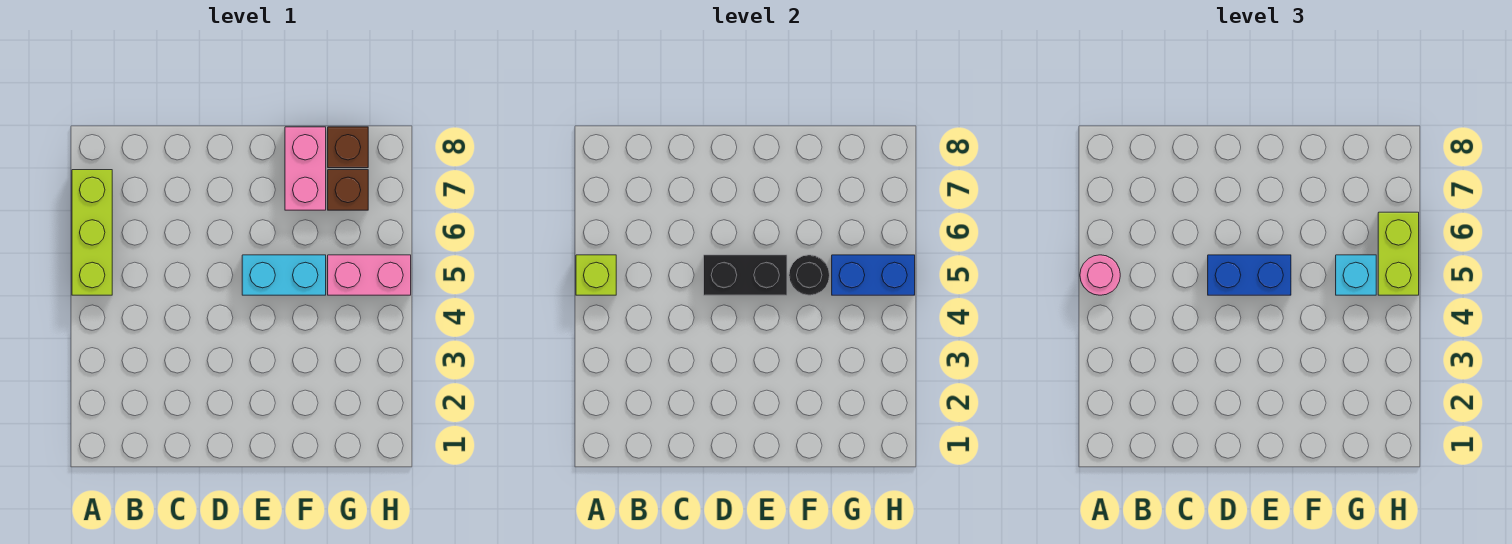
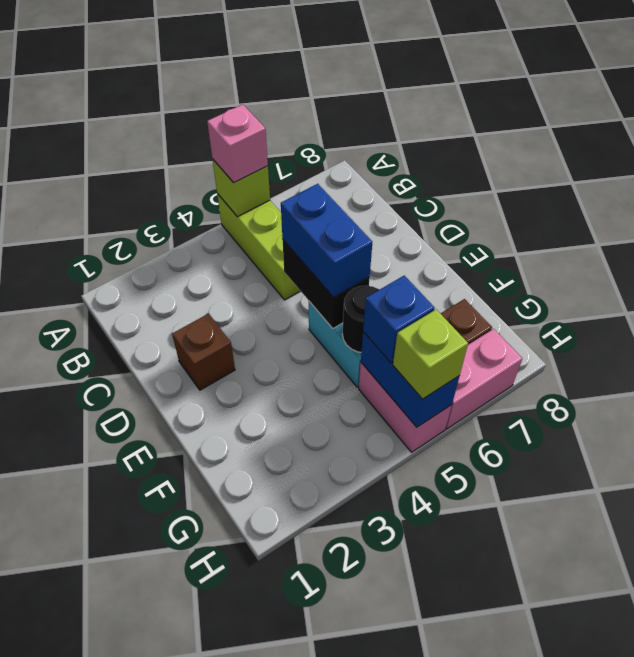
lime brick A5:A7 level 1 -> lime brick A5:C5 level 1
pink round brick A5 level 3 -> pink brick A5 level 3
pink brick F7:F8 level 1 -> pink brick H6:H7 level 1
cyan brick G5 level 3 -> blue brick G5 level 3
brown brick G8 level 1 -> brown brick D2 level 1
lime brick H5:H6 level 3 -> lime brick H5 level 3

